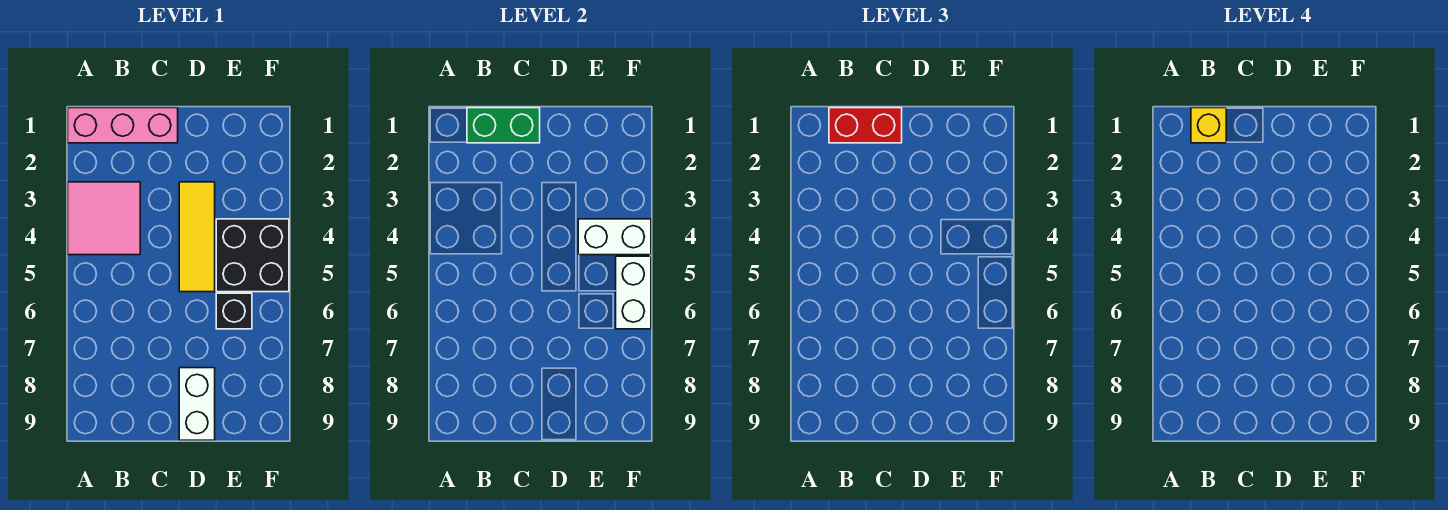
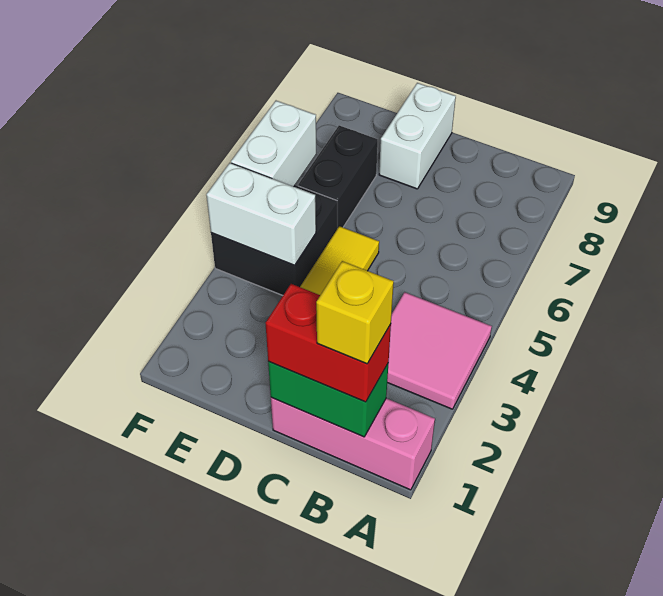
black brick E6 level 1 -> black brick E6:E7 level 1

